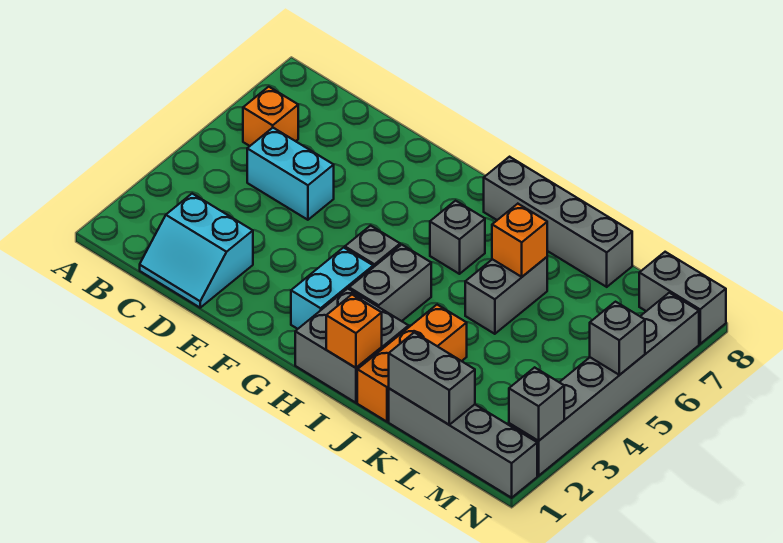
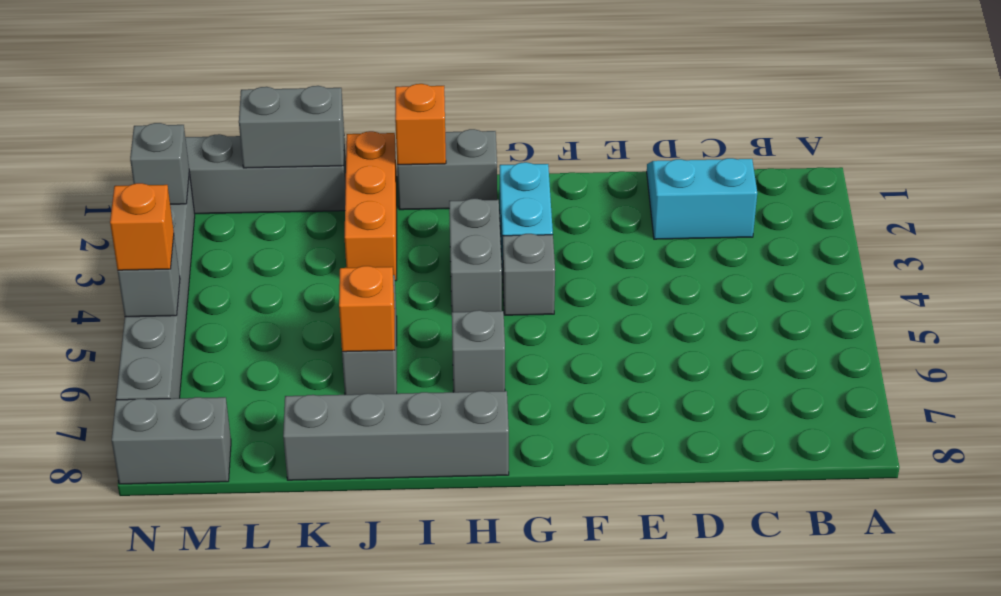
orange brick B6 level 1 -> orange brick N5 level 3
cyan brick C5:D5 level 1 -> none
grey brick H1:I2 level 1 -> grey brick H1:I1 level 1

